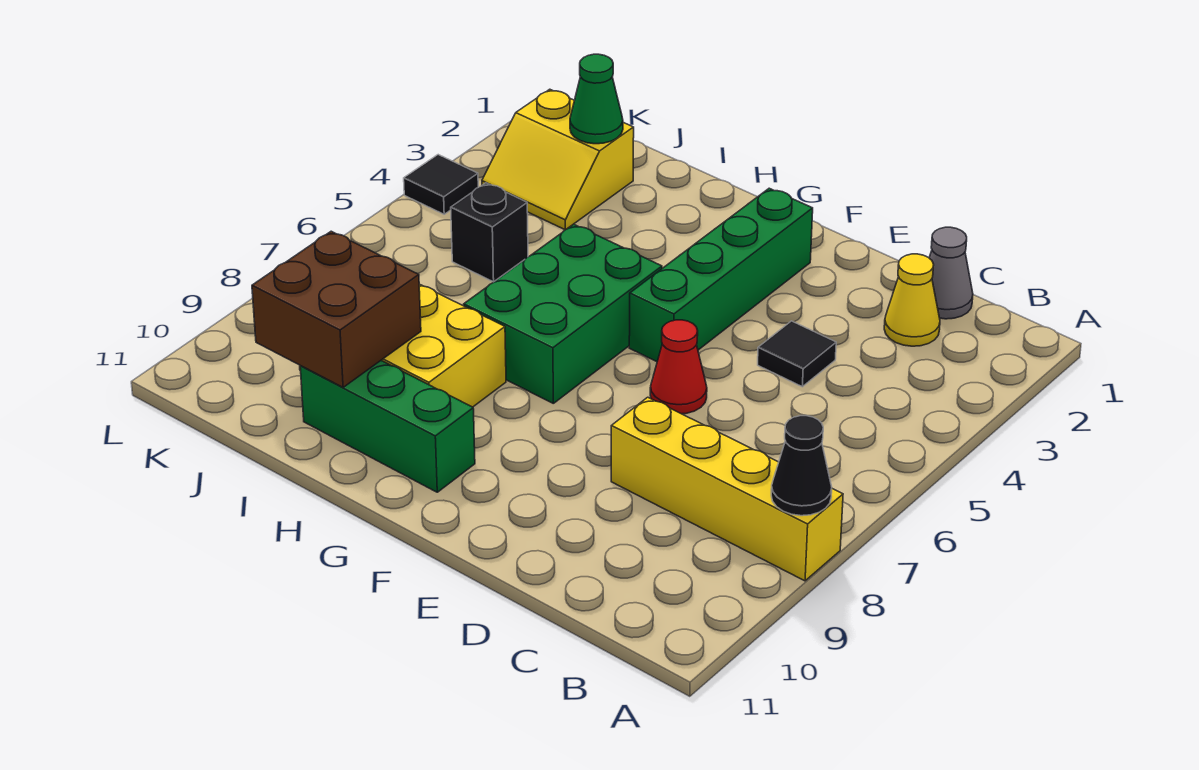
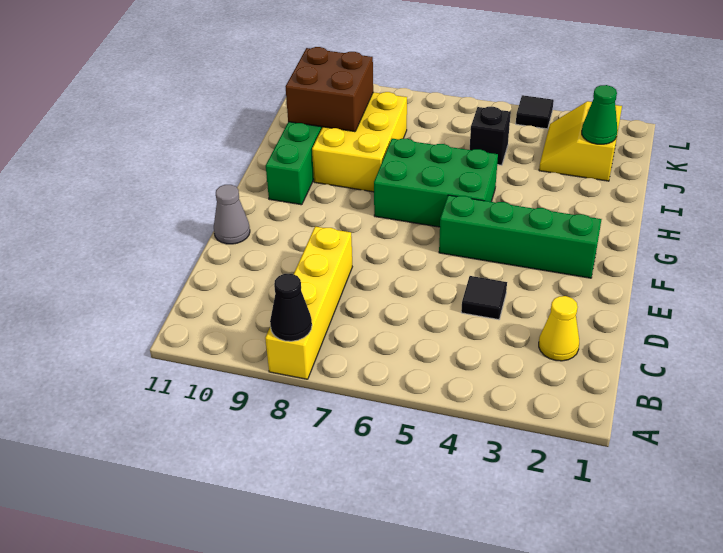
grey cone C1 level 1 -> grey cone E11 level 1
red cone E6 level 1 -> none

